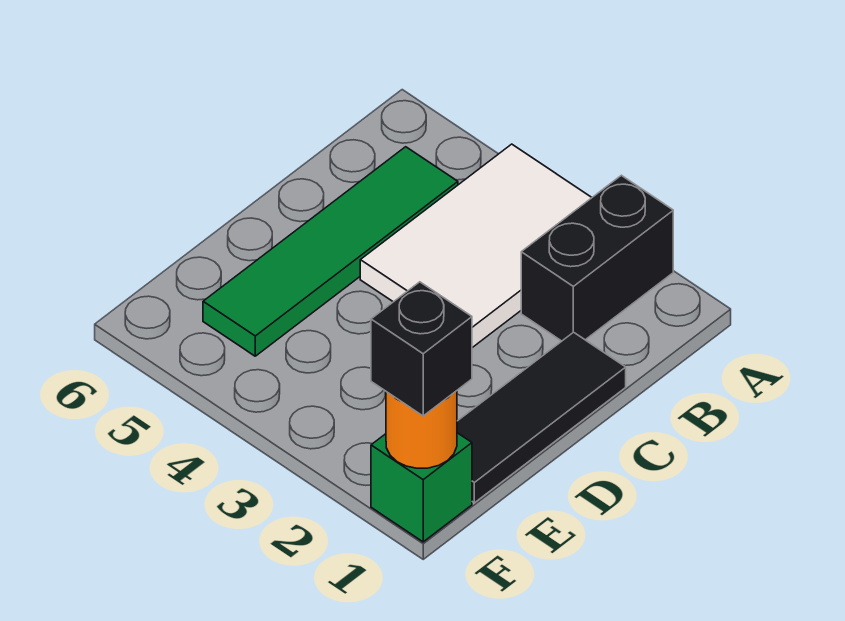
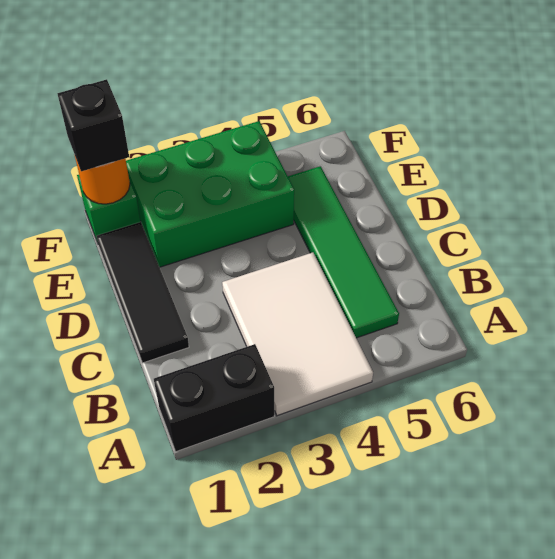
black brick A2:B2 level 1 -> black brick A1:A2 level 1
none -> green brick E2:F4 level 1

